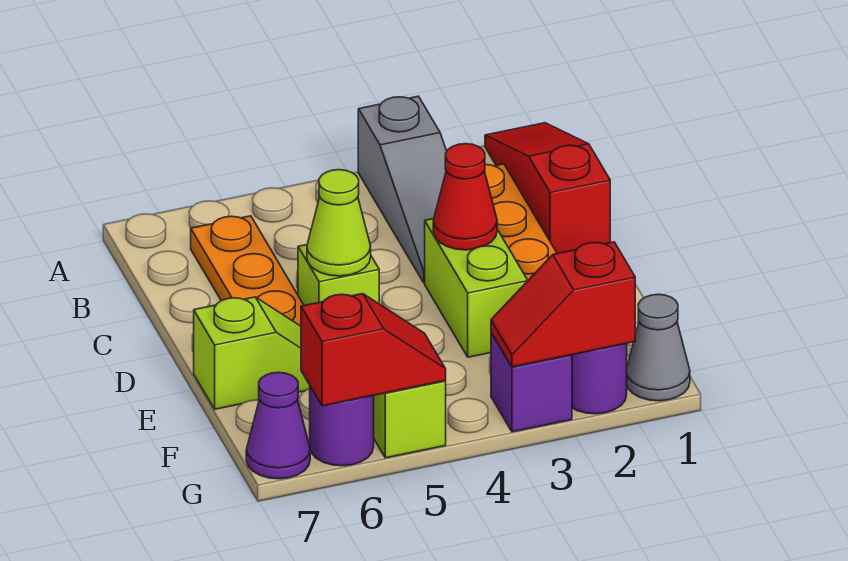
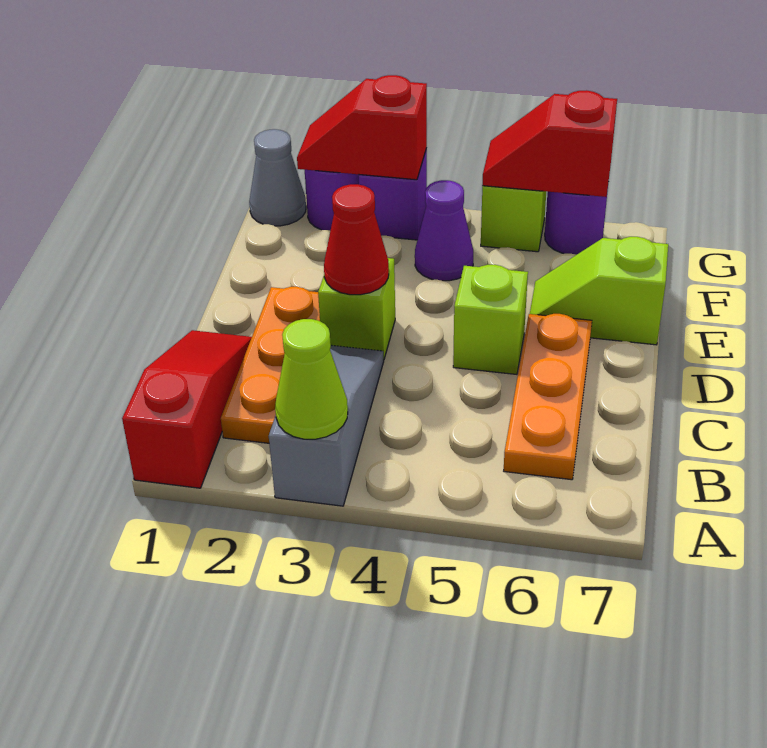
red slope A1:C1 level 1 top C -> red slope A1:C1 level 1 top A
lime brick D3:E3 level 1 -> lime brick D3 level 1
lime cone D5 level 2 -> lime cone A3 level 2
red slope G2:G3 level 2 top 2 -> red slope G2:G3 level 2 top 3
purple cone G7 level 1 -> purple cone F4 level 1

